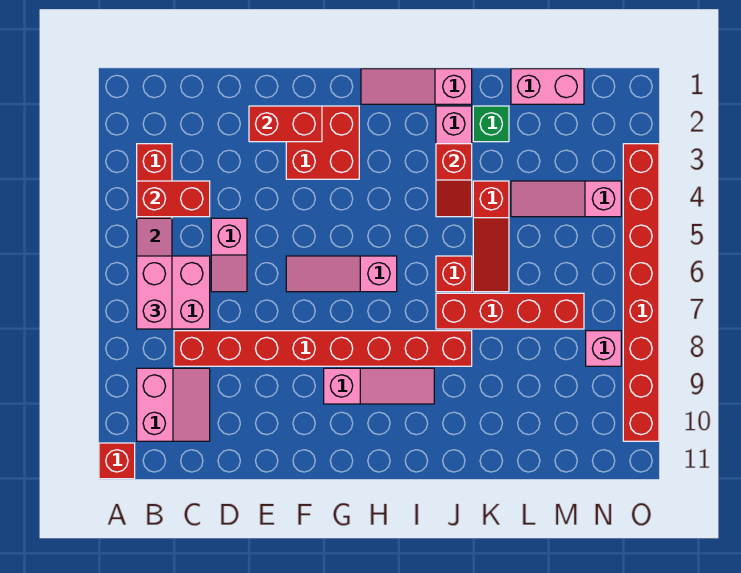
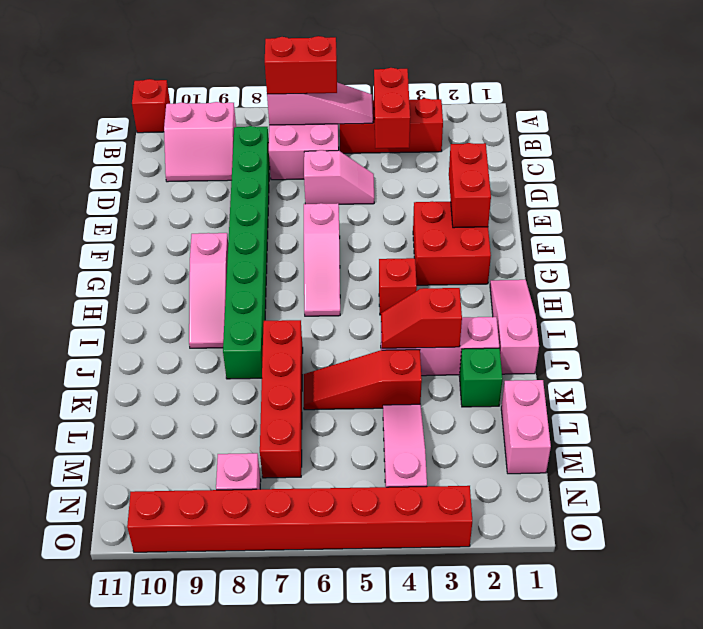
pink brick B6:B7 level 3 -> red brick B6:B7 level 3
red brick C8:J8 level 1 -> green brick C8:J8 level 1
pink slope D5:D6 level 1 top 5 -> pink slope D5:D6 level 1 top 6
pink slope F6:H6 level 1 top H -> pink slope F6:H6 level 1 top F
red brick J6 level 1 -> red brick H4 level 1

